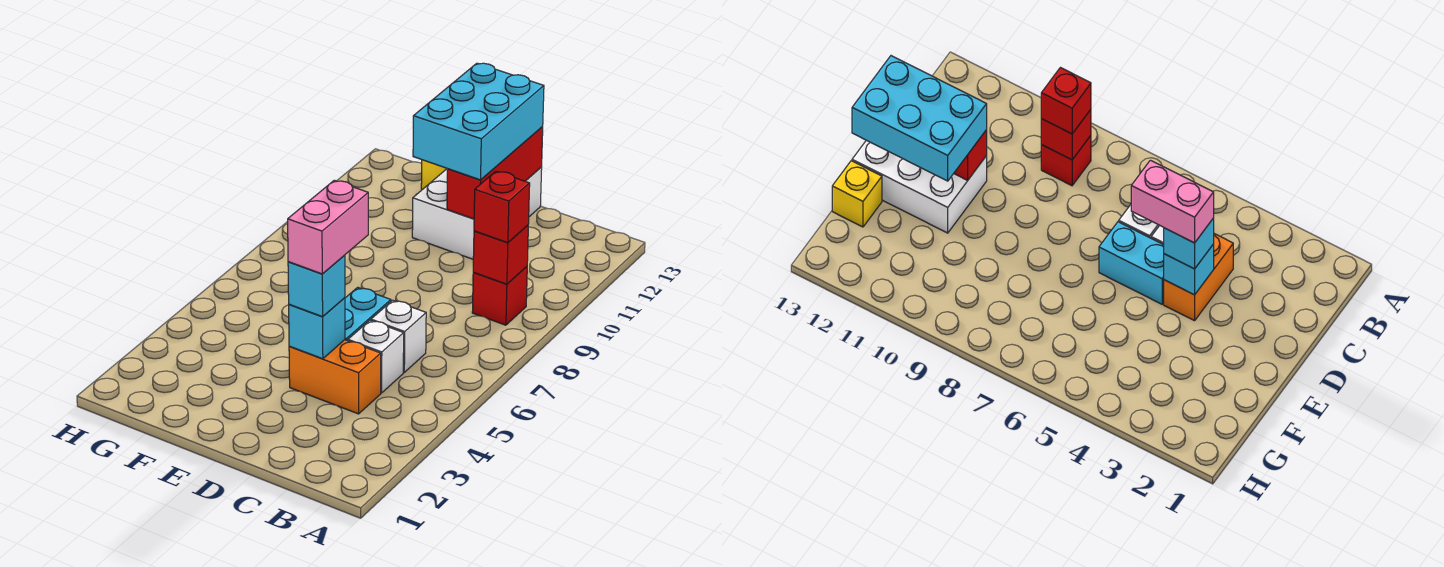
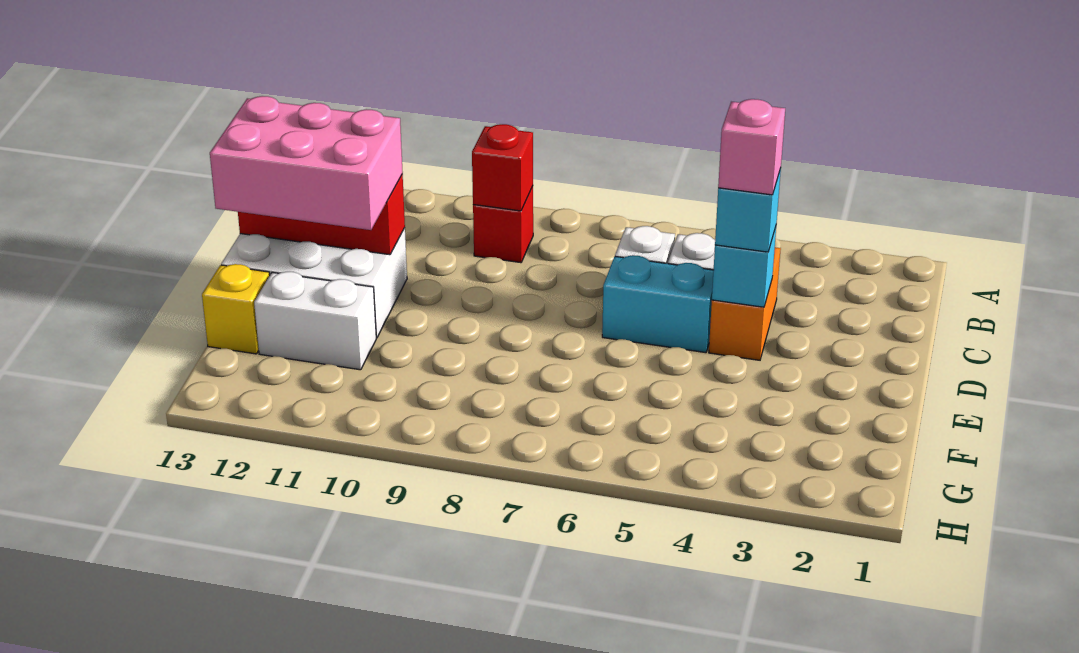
red brick B9 level 3 -> none
pink brick D4:D5 level 4 -> pink brick D4 level 4
cyan brick D11:E13 level 3 -> pink brick D11:E13 level 3
none -> white brick F11:F12 level 1

